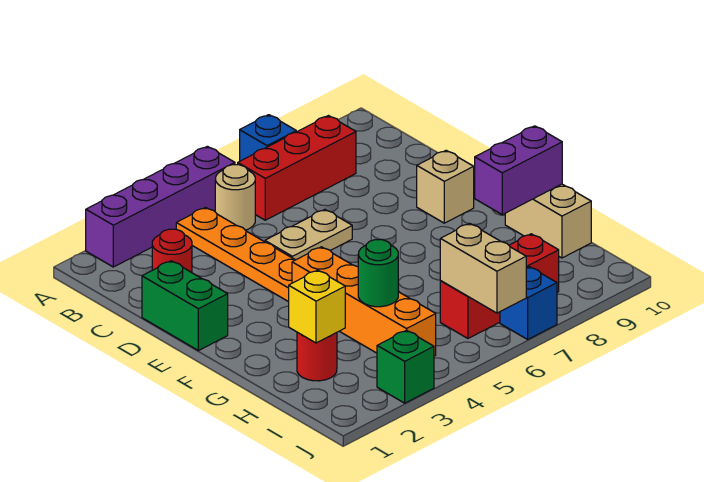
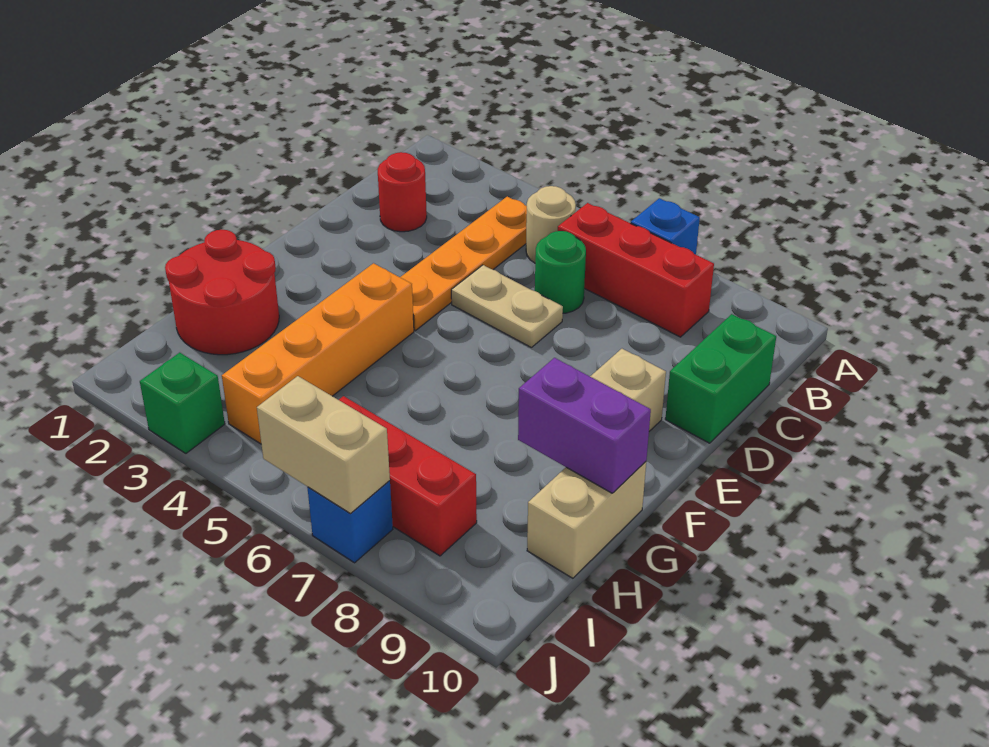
purple brick A2:A5 level 1 -> none
green brick D1:E1 level 1 -> green brick C10:D10 level 1
red round brick H2 level 1 -> red round brick G1:H2 level 1
yellow brick H2 level 2 -> none
green round brick H4 level 2 -> green round brick C6 level 1
tan brick I6:J6 level 2 -> tan brick J6:J7 level 2

